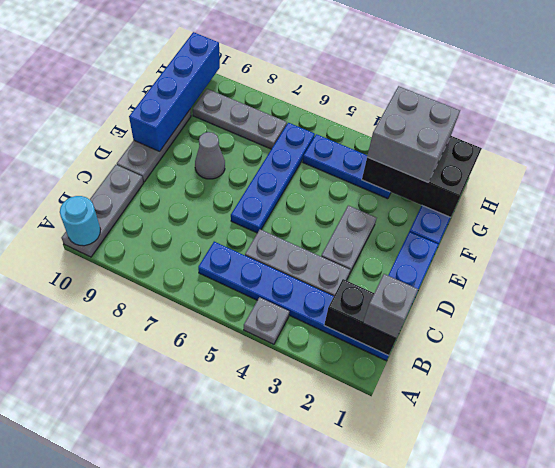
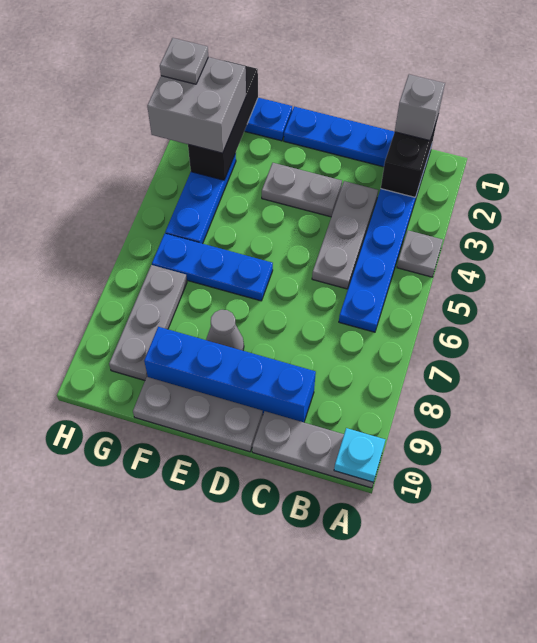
cyan round brick A10 level 2 -> cyan plate A10 level 2
blue plate D6:G6 level 1 -> blue plate E6:G6 level 1
blue brick E10:H10 level 2 -> blue brick C9:F9 level 1
black brick G1:H3 level 2 -> black brick G1:G3 level 2
none -> grey plate H2 level 4

